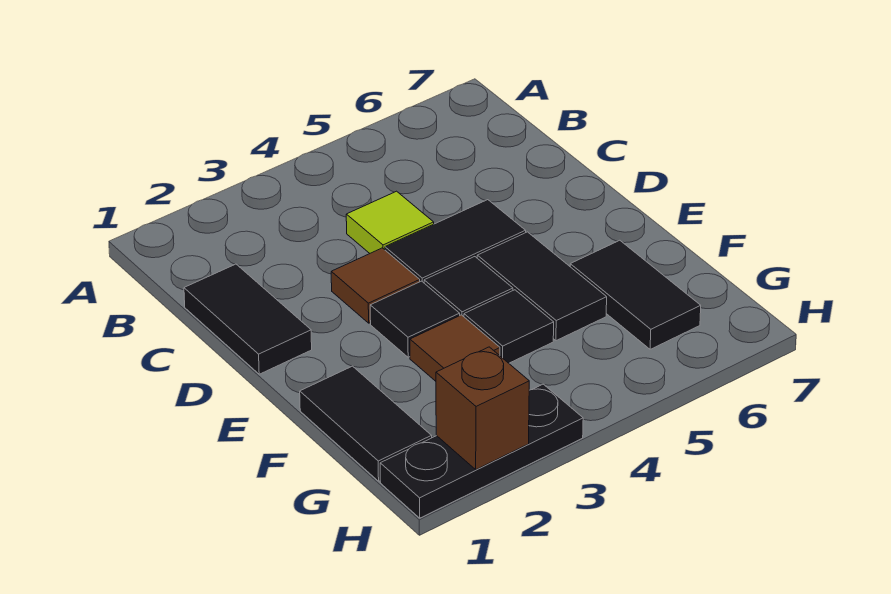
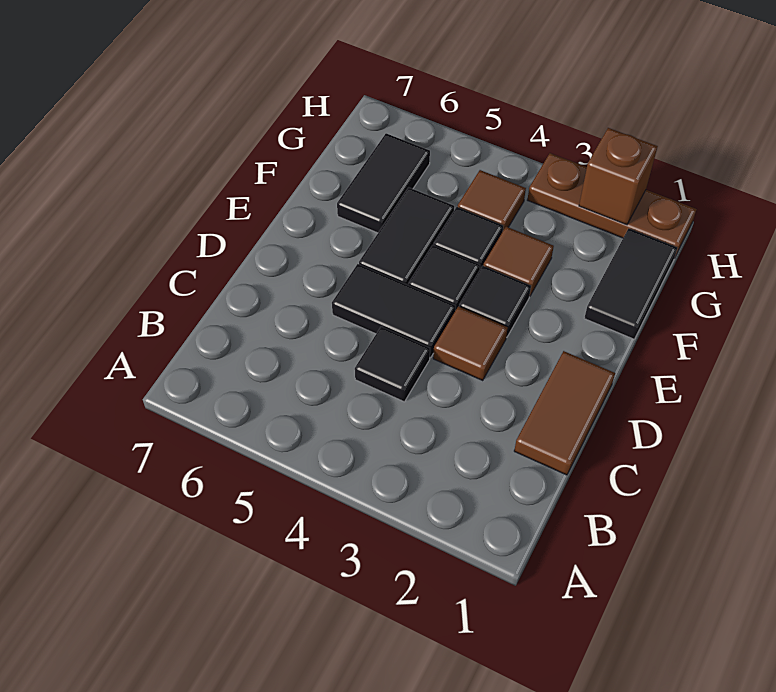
black tile C1:D1 level 1 -> brown tile C1:D1 level 1
lime tile C4 level 1 -> black tile C4 level 1
none -> brown tile G4 level 1
black plate H1:H3 level 1 -> brown plate H1:H3 level 1

